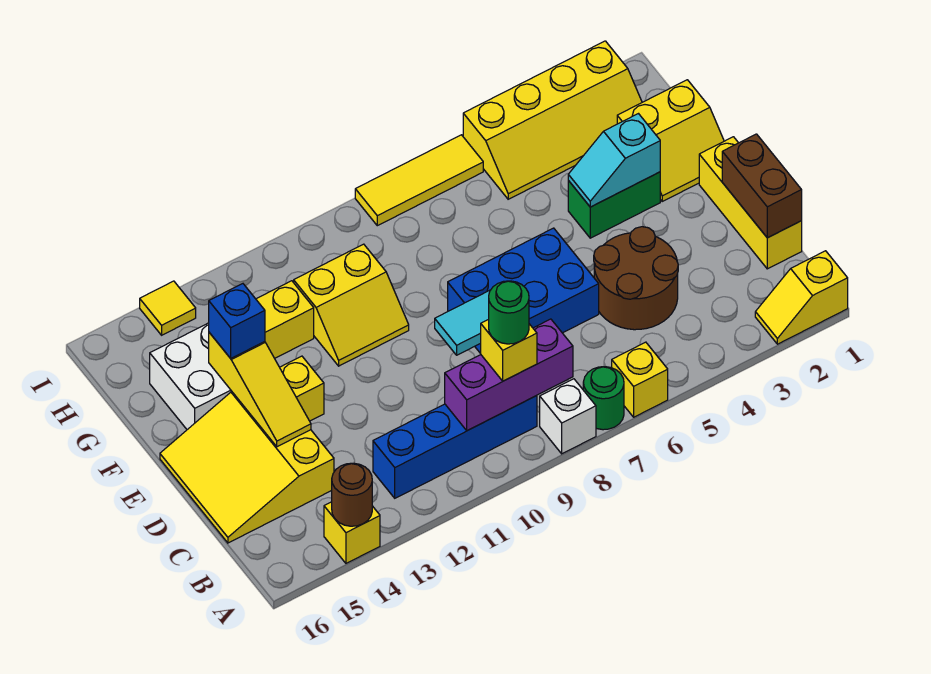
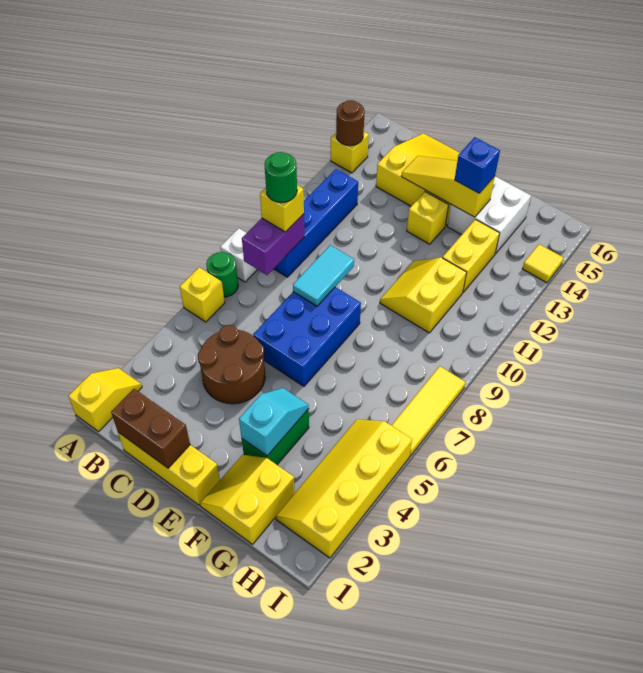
purple brick B8:B10 level 2 -> purple brick B8:B9 level 2

